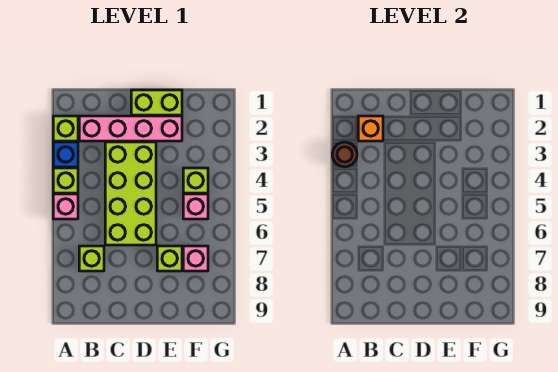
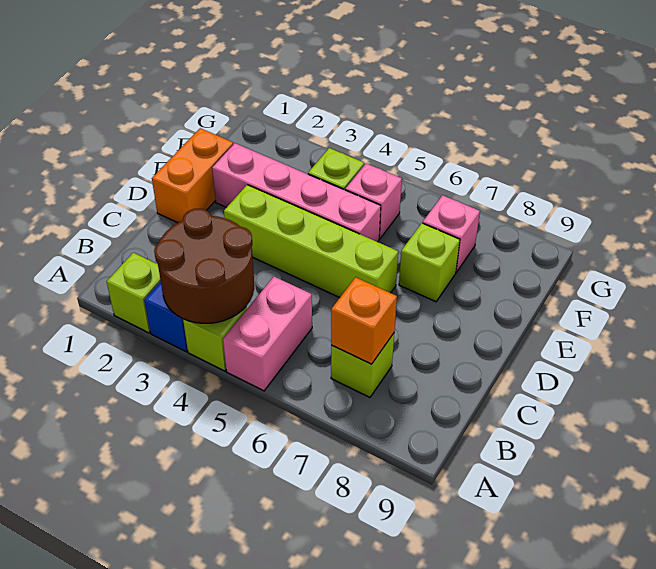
brown round brick A3 level 2 -> brown round brick A3:B4 level 2
pink brick A5 level 1 -> pink brick A5:B5 level 1
pink brick B2:E2 level 1 -> pink brick E2:E5 level 1
orange brick B2 level 2 -> orange brick B7 level 2
lime brick C3:D6 level 1 -> lime brick D3:D6 level 1
lime brick D1:E1 level 1 -> orange brick D1:E1 level 1

